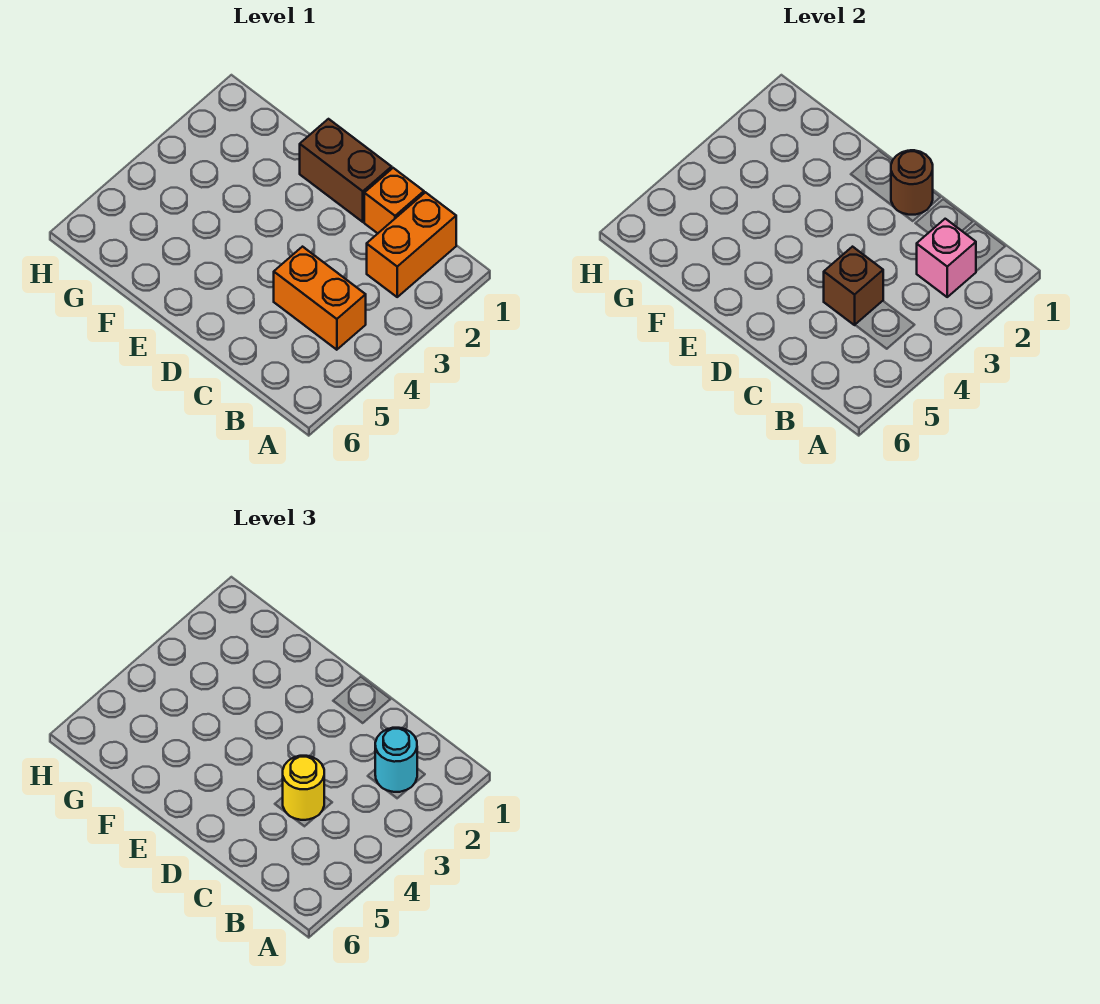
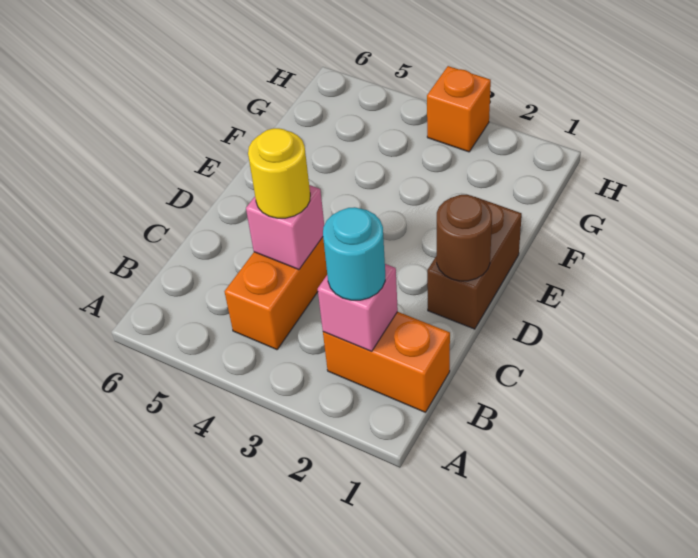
orange brick C1 level 1 -> orange brick H3 level 1
brown brick C4 level 2 -> pink brick C4 level 2

